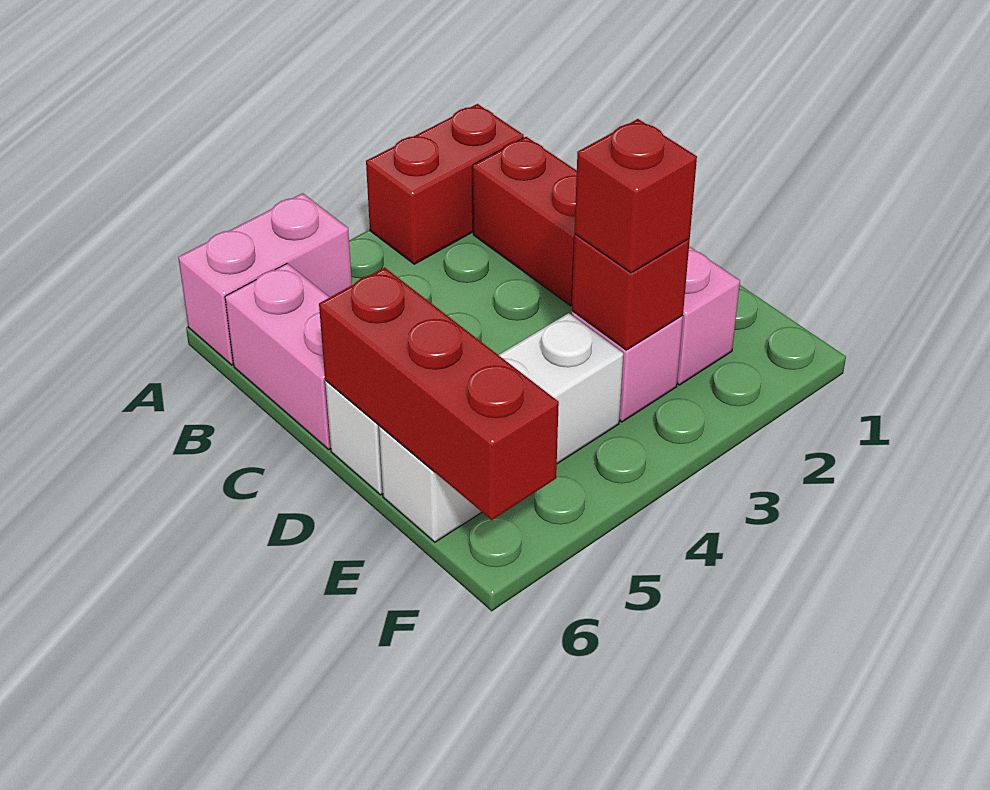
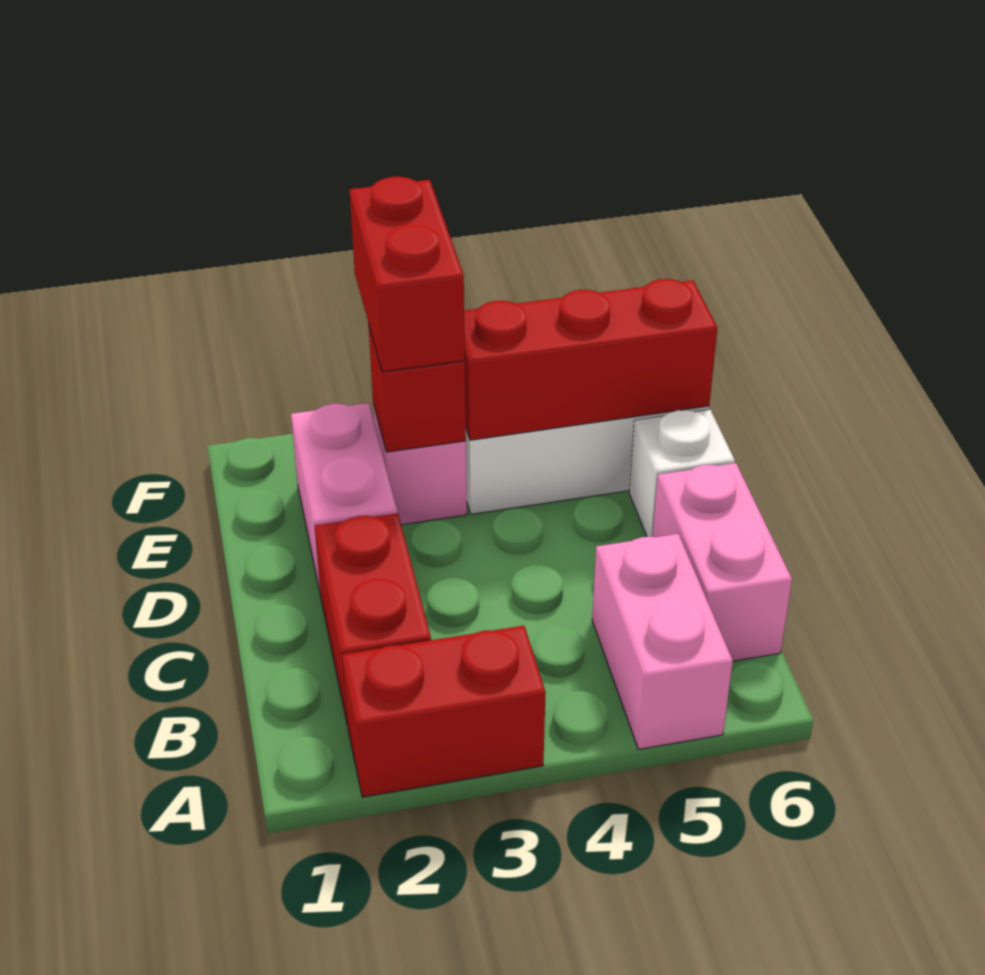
pink brick A5:A6 level 1 -> pink brick A5:B5 level 1
red brick D6:F6 level 2 -> red brick E4:E6 level 2
red brick E3 level 3 -> red brick E3:F3 level 3

